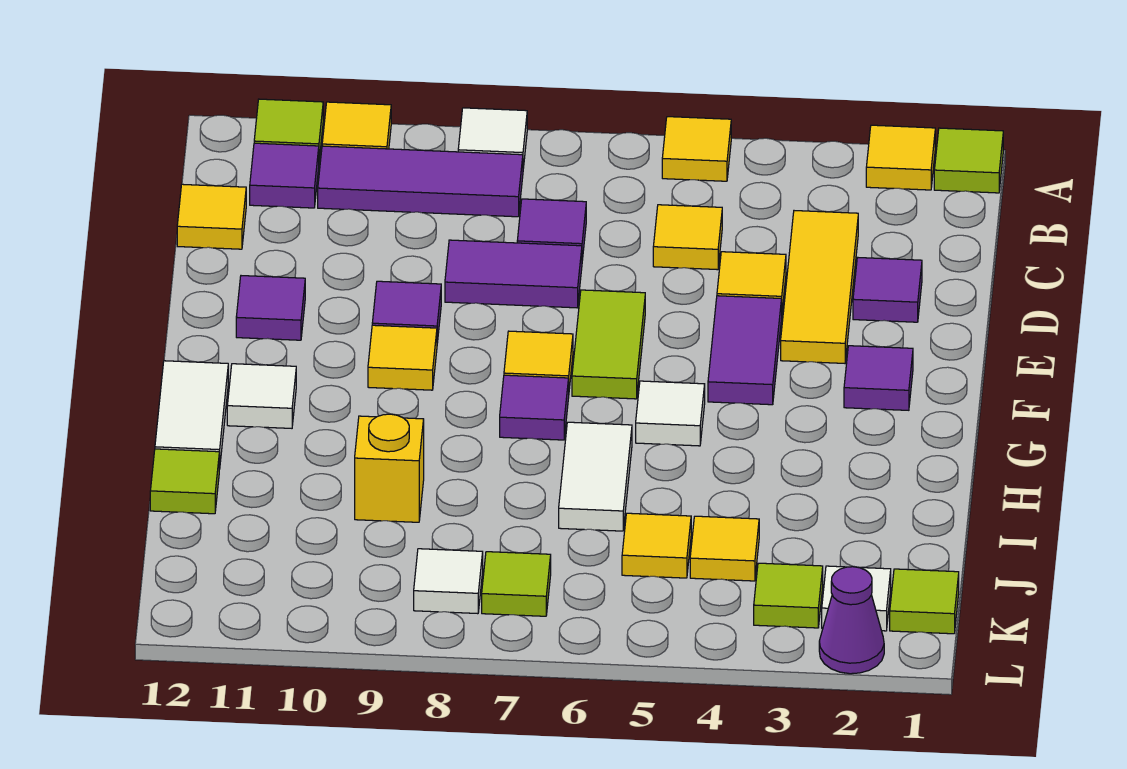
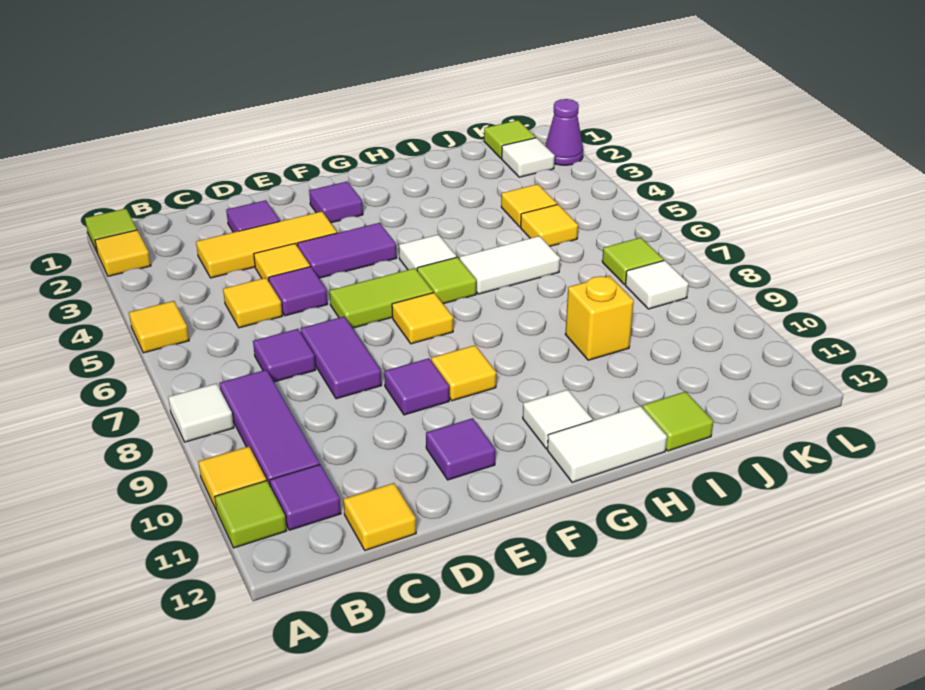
purple tile G7 level 1 -> purple tile D5 level 1
lime tile K3 level 1 -> lime tile G6 level 1

